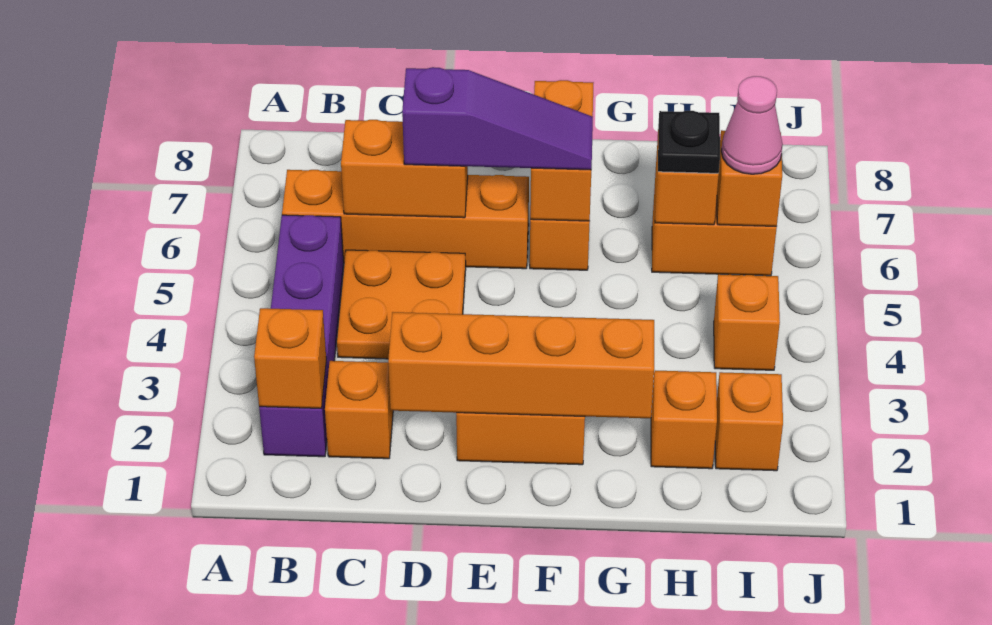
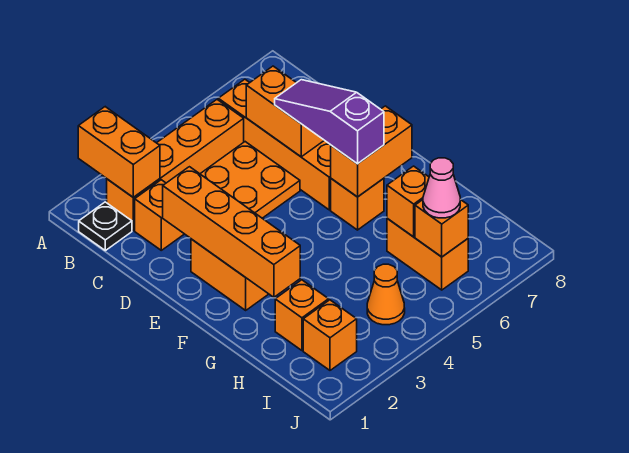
purple brick B2:B5 level 1 -> orange brick B2:B5 level 1
orange brick B2 level 2 -> orange brick A2:B2 level 2
purple slope D6:F6 level 3 top D -> purple slope D6:F6 level 3 top F
black plate H6 level 3 -> black plate B1 level 1
orange brick I4 level 1 -> orange cone I4 level 1

